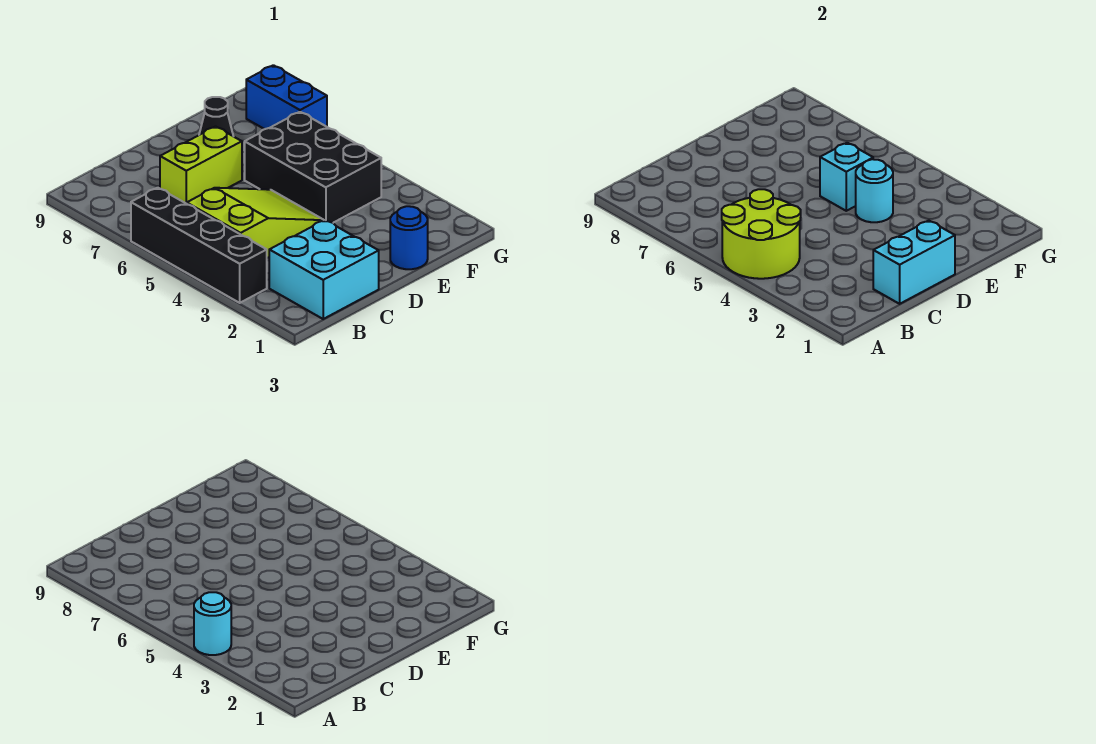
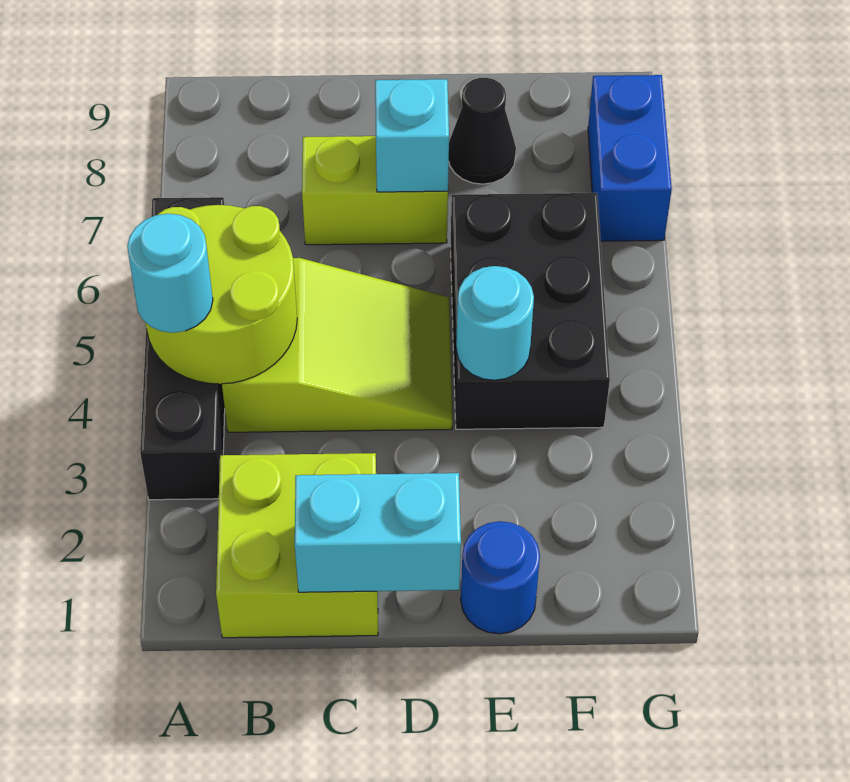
cyan brick B1:C2 level 1 -> lime brick B1:C2 level 1
cyan brick E5 level 2 -> cyan brick D7 level 2

